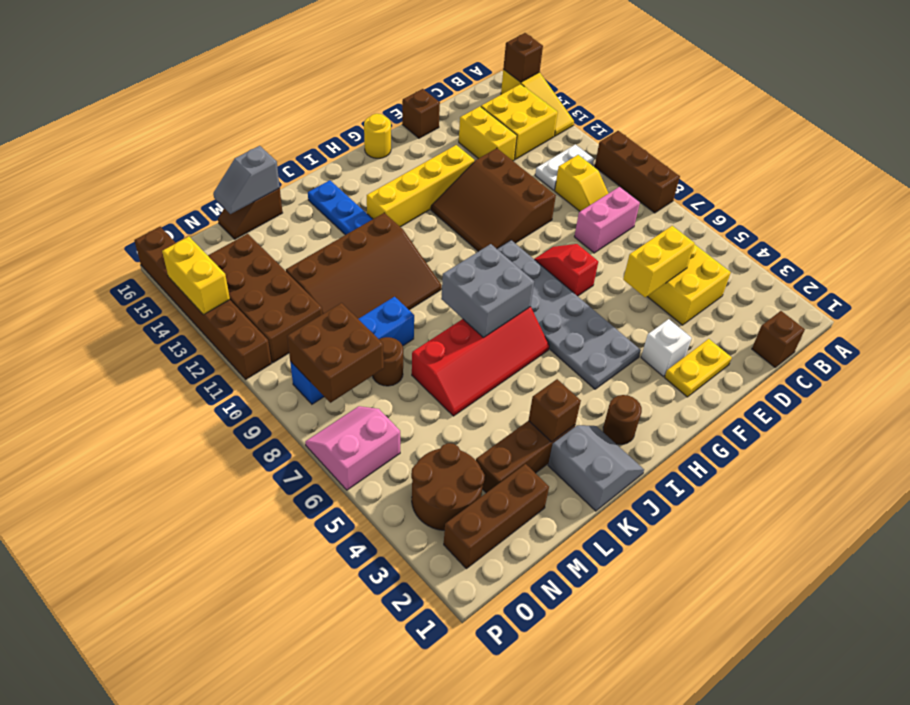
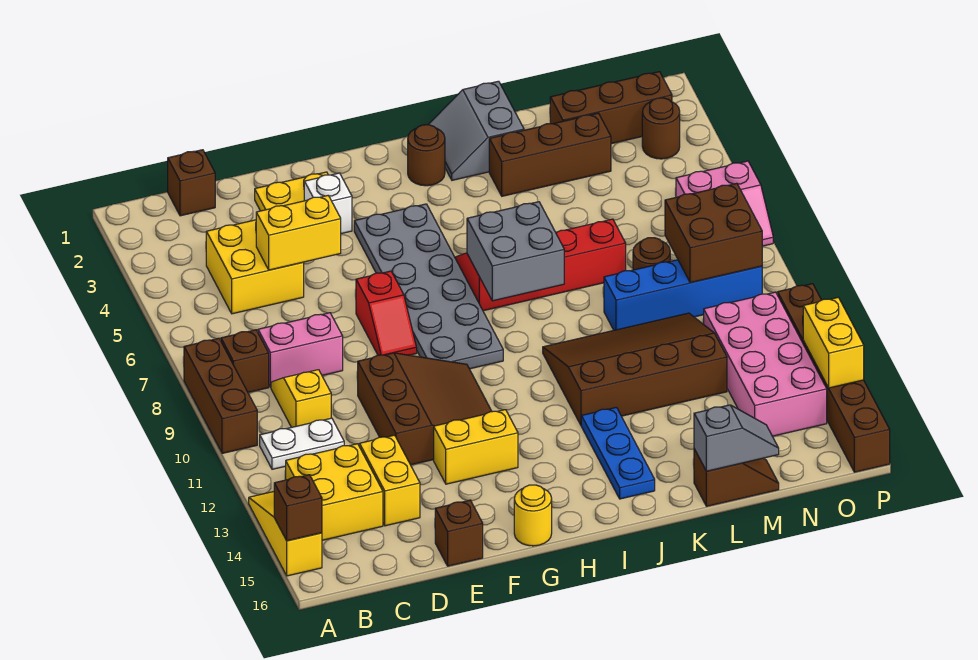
yellow brick F13:I13 level 1 -> yellow brick F13:G13 level 1
brown brick K3 level 2 -> brown brick B8 level 1
brown round brick N3:O4 level 1 -> brown round brick O3 level 1
brown brick N11:O14 level 1 -> pink brick N11:O14 level 1

